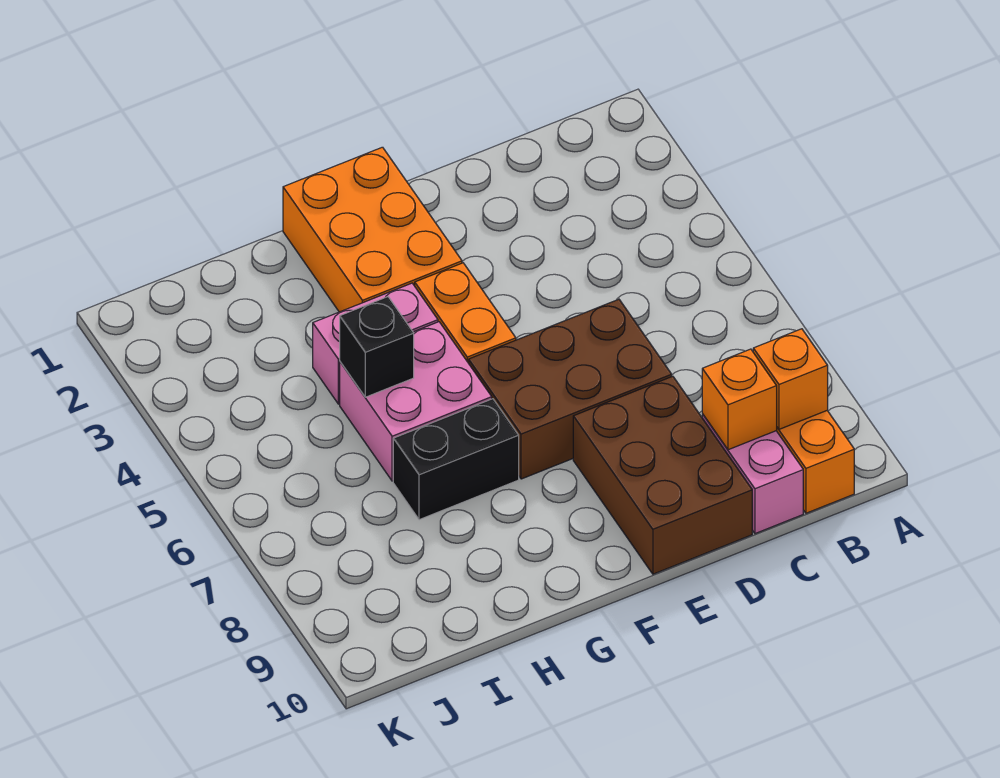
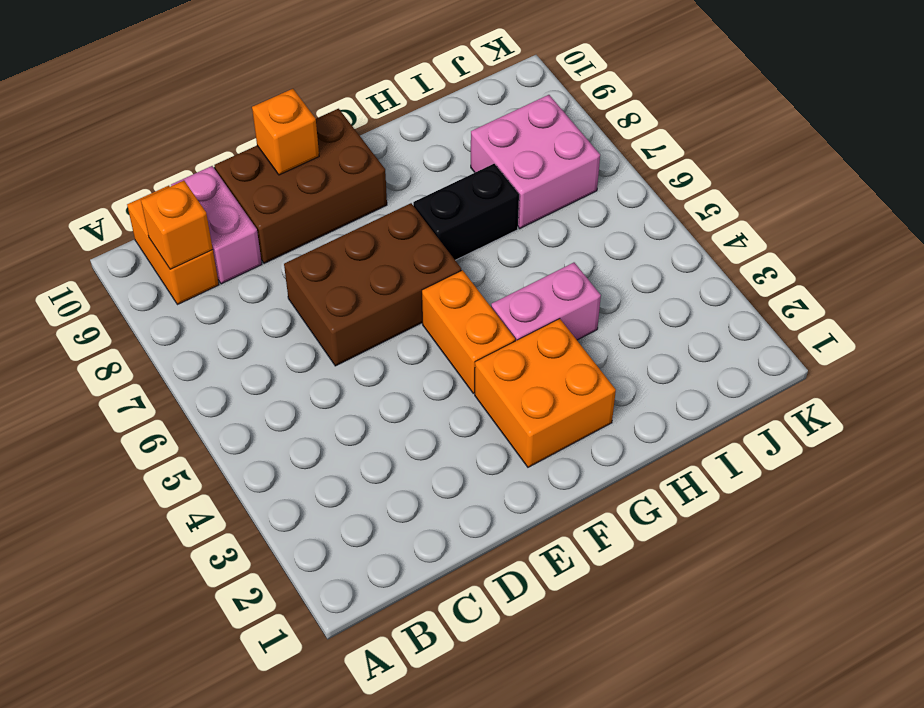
orange brick C9 level 2 -> orange brick E10 level 2
brown brick D8:E10 level 1 -> brown brick D9:F10 level 1
orange brick F1:G3 level 1 -> orange brick F2:G3 level 1
pink brick G5:H6 level 1 -> pink brick I7:J8 level 1
black brick H5 level 2 -> none

